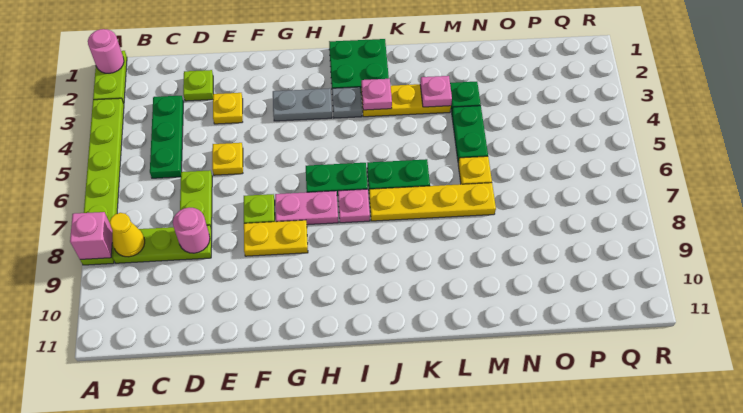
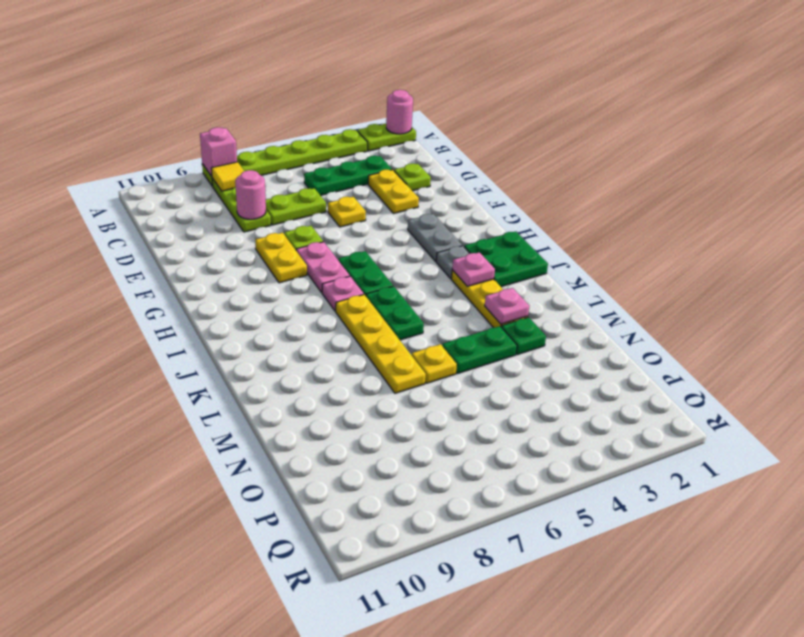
yellow cone B8 level 2 -> yellow tile B8 level 2
yellow plate E3 level 1 -> yellow plate D3:E3 level 1

